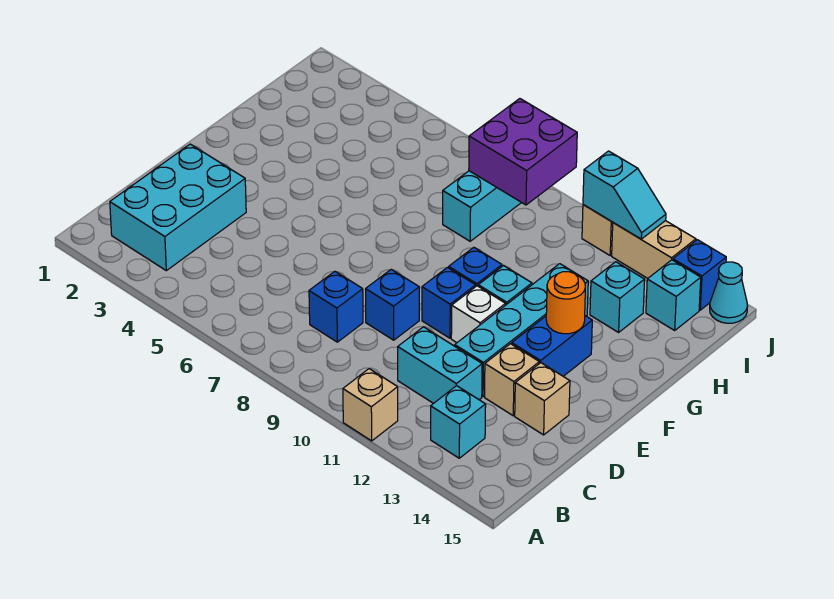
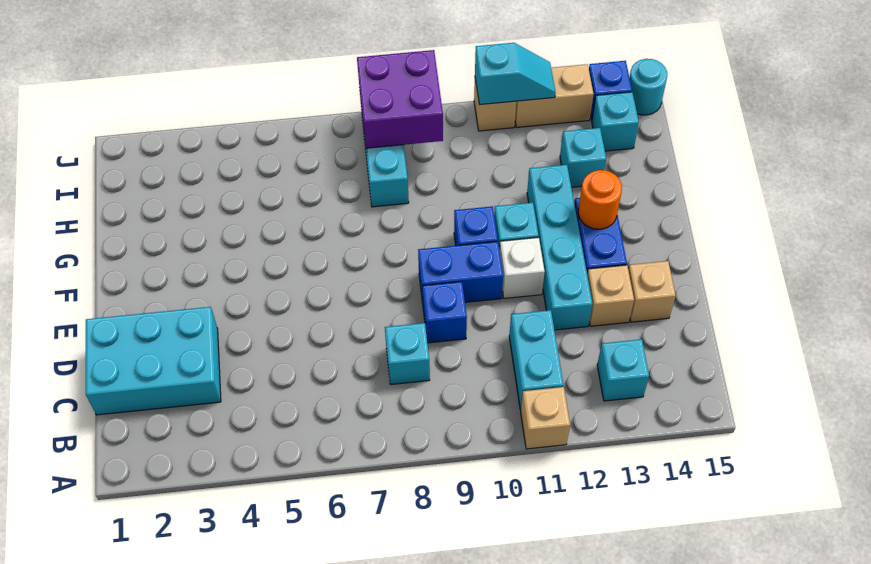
cyan brick B2:D3 level 1 -> cyan brick C1:D3 level 1
blue brick C8 level 1 -> cyan brick C8 level 1
cyan brick C11:C12 level 1 -> cyan brick B11:C11 level 1
blue brick E10 level 1 -> blue brick E9:E10 level 1
cyan cone J15 level 1 -> cyan round brick J15 level 1

